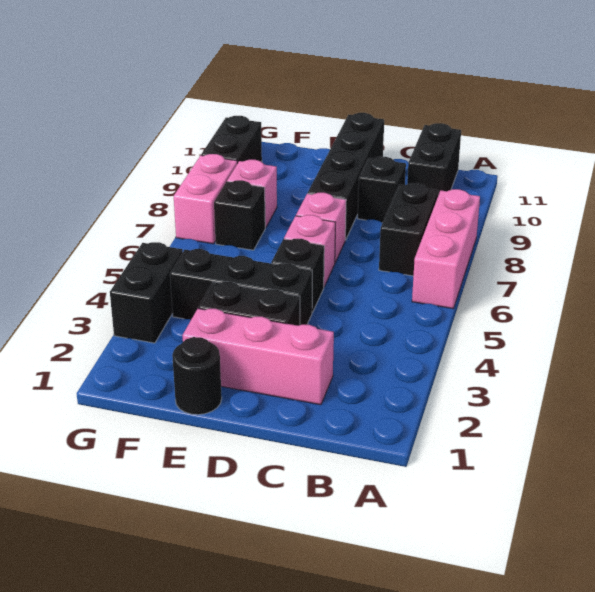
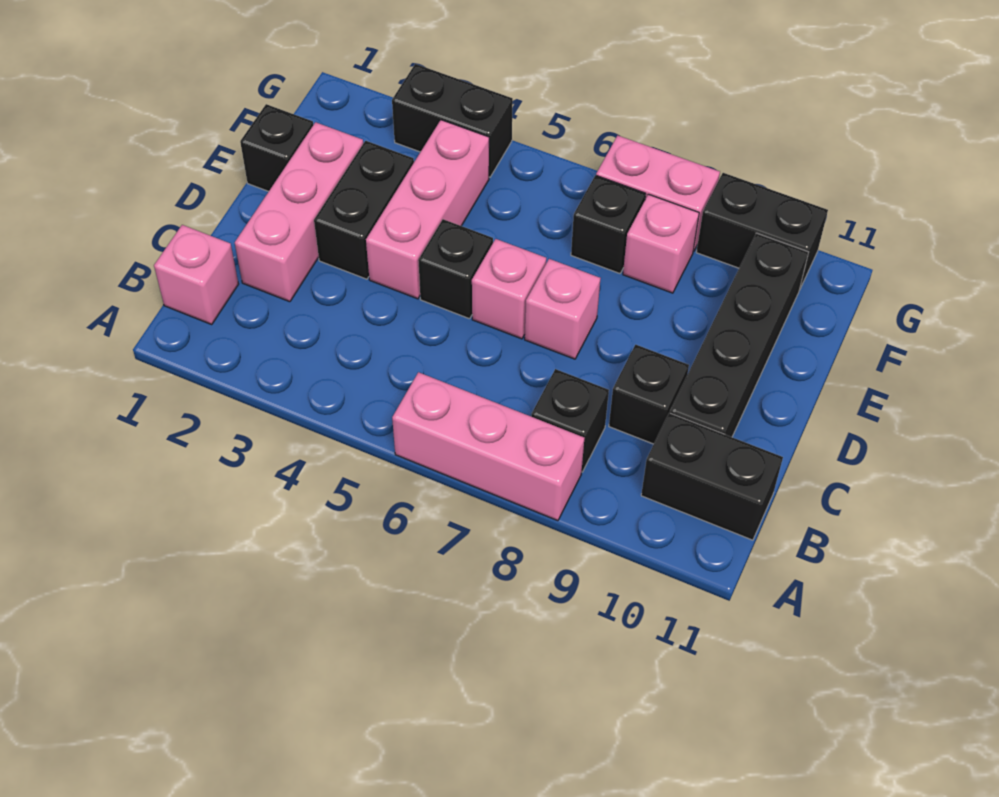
none -> pink brick B1 level 1
black brick B7:B8 level 1 -> black brick B8 level 1
black brick D4:F4 level 1 -> pink brick D4:F4 level 1
black brick D8:D11 level 1 -> black brick C10:F10 level 1
black round brick E1 level 1 -> black brick E1 level 1

